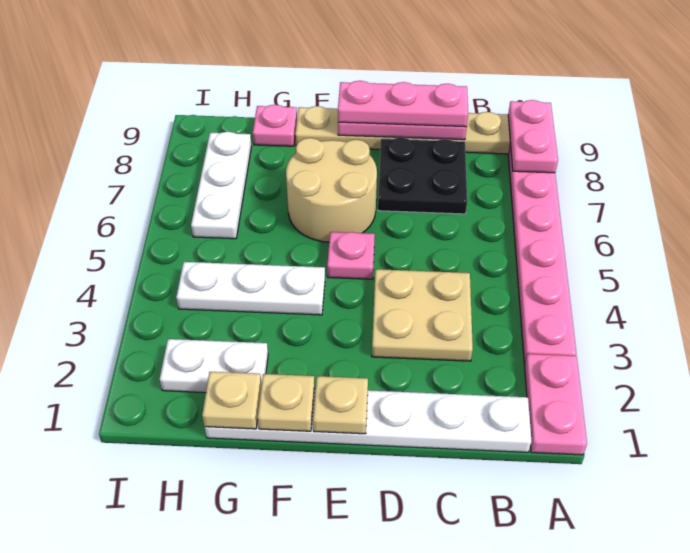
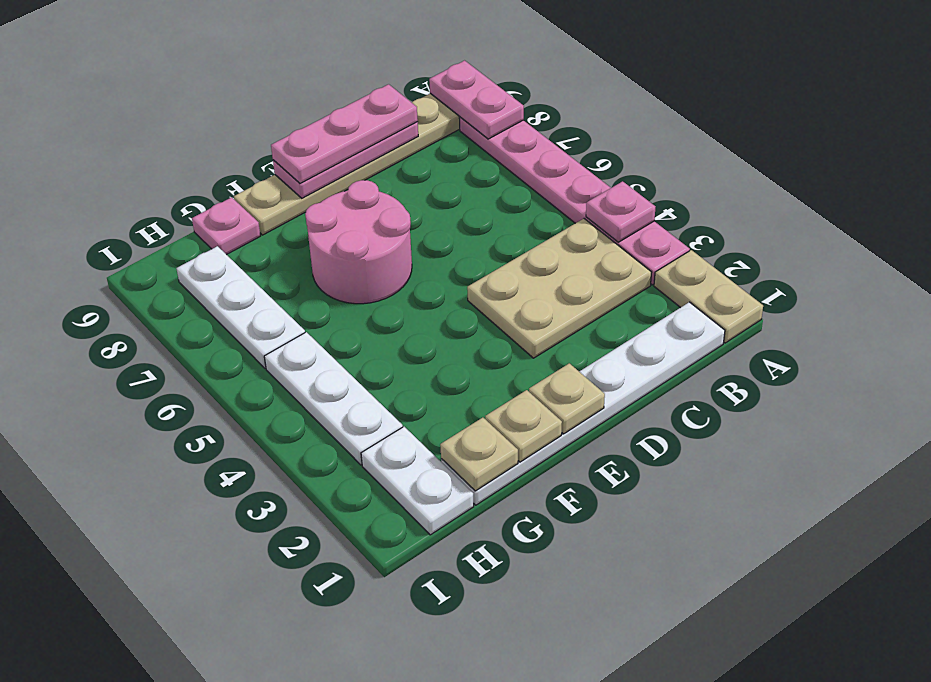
pink plate A1:A2 level 1 -> tan plate A1:A2 level 1
tan plate C3:D4 level 1 -> tan plate B3:D4 level 1
black plate C7:D8 level 1 -> none
pink plate E5 level 1 -> pink plate A4 level 2
tan round brick E6:F7 level 1 -> pink round brick E6:F7 level 1
white plate F4:H4 level 1 -> white plate H3:H5 level 1
white plate G2:H2 level 1 -> white plate H1:H2 level 1

